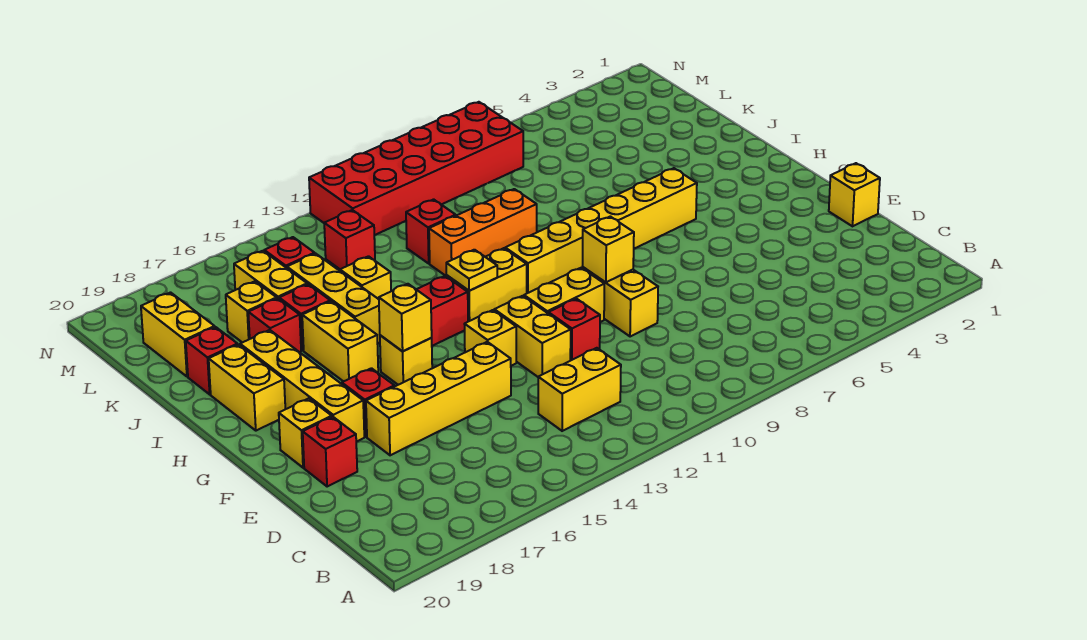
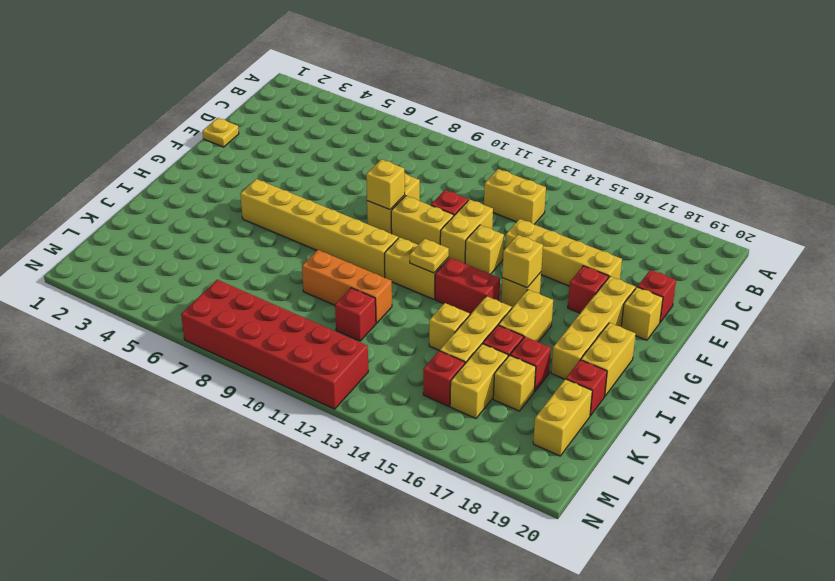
yellow brick E1 level 1 -> yellow plate E1 level 1
red brick L13 level 1 -> none

